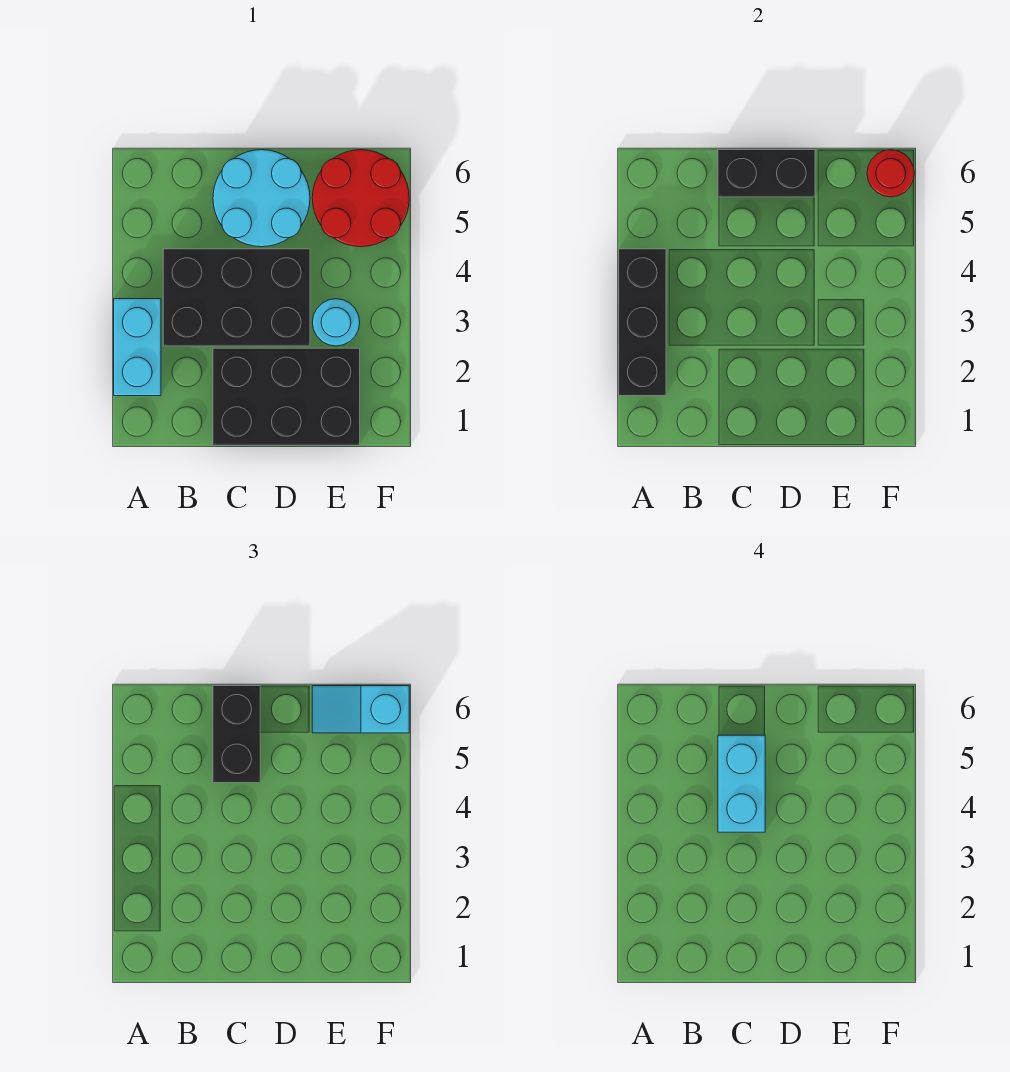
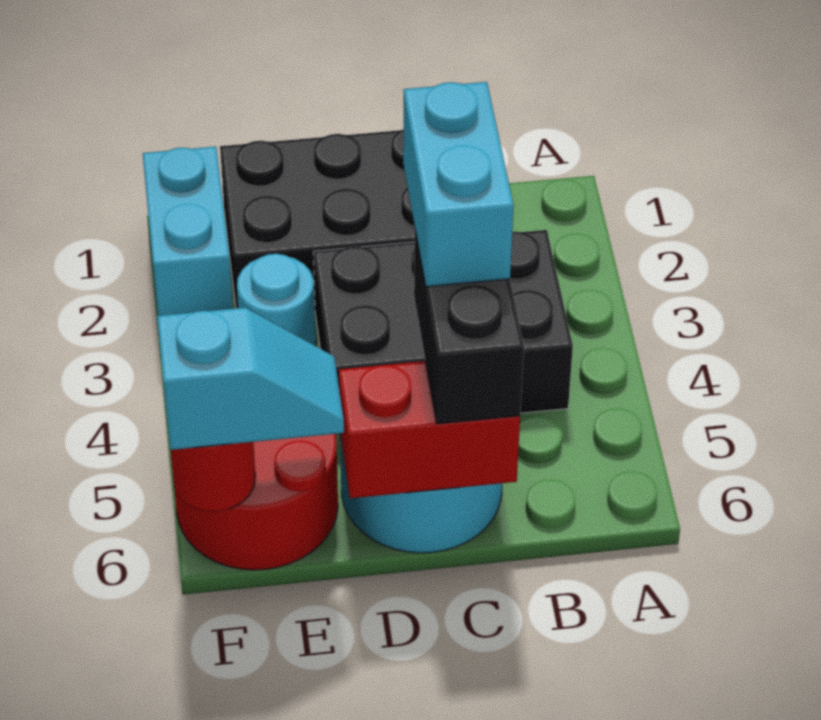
cyan brick A2:A3 level 1 -> cyan brick F1:F2 level 1
black brick A2:A4 level 2 -> none
black brick C6:D6 level 2 -> red brick C6:D6 level 2

